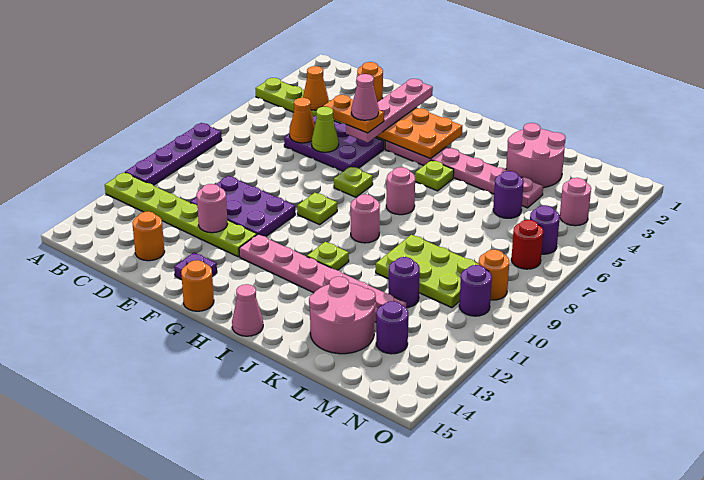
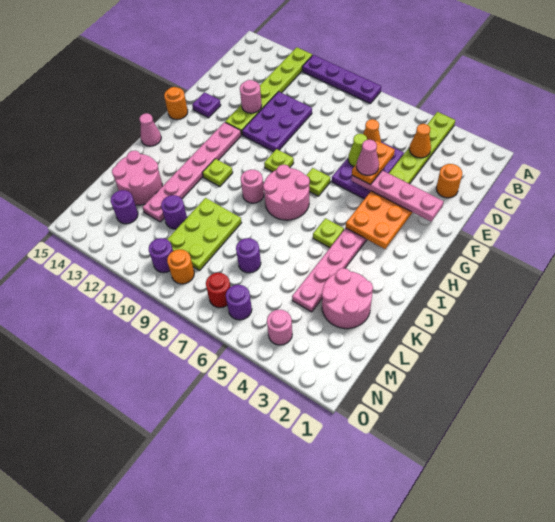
orange round brick D14 level 1 -> none
pink round brick I7 level 1 -> pink round brick H7:I8 level 1
purple round brick L5 level 1 -> purple round brick L7 level 1

